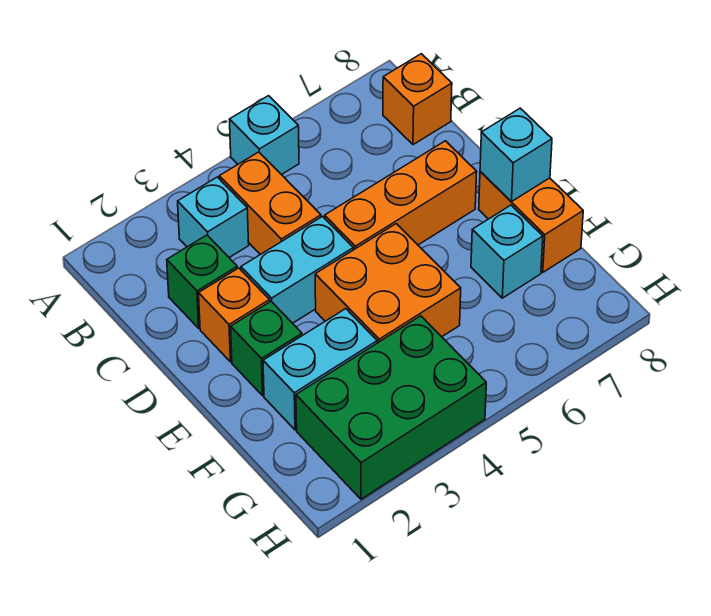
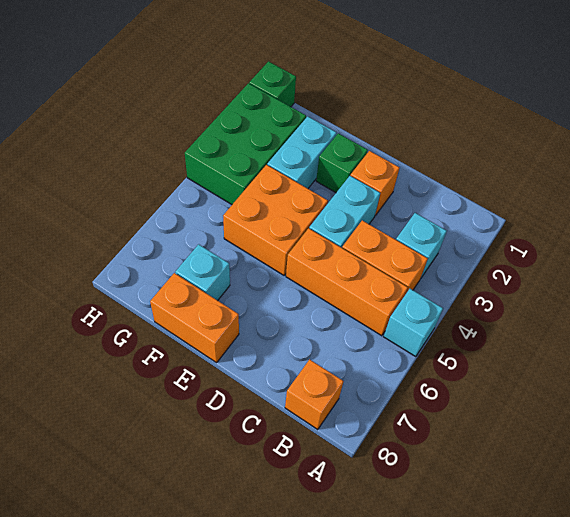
green brick C2 level 1 -> green brick H1 level 1
orange brick D5:D7 level 1 -> orange brick B5:D5 level 1
cyan brick E8 level 2 -> none

